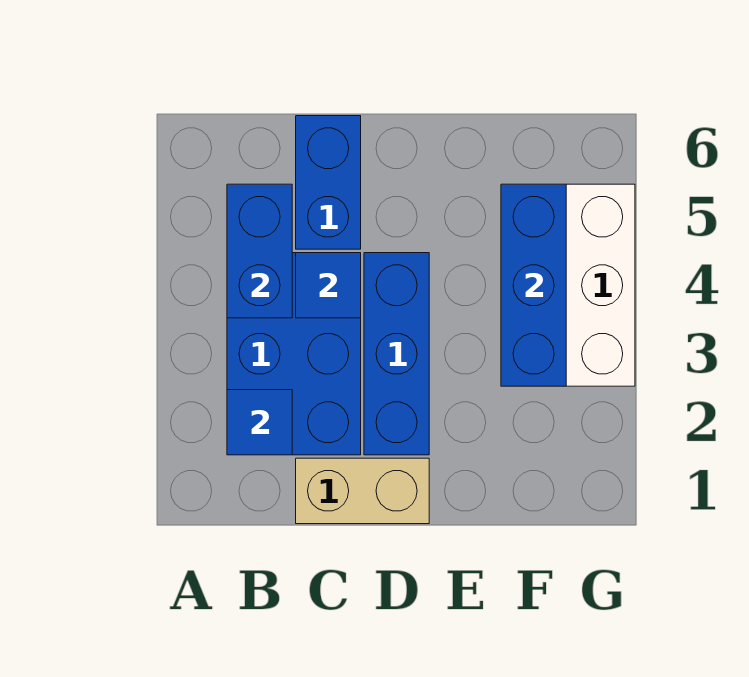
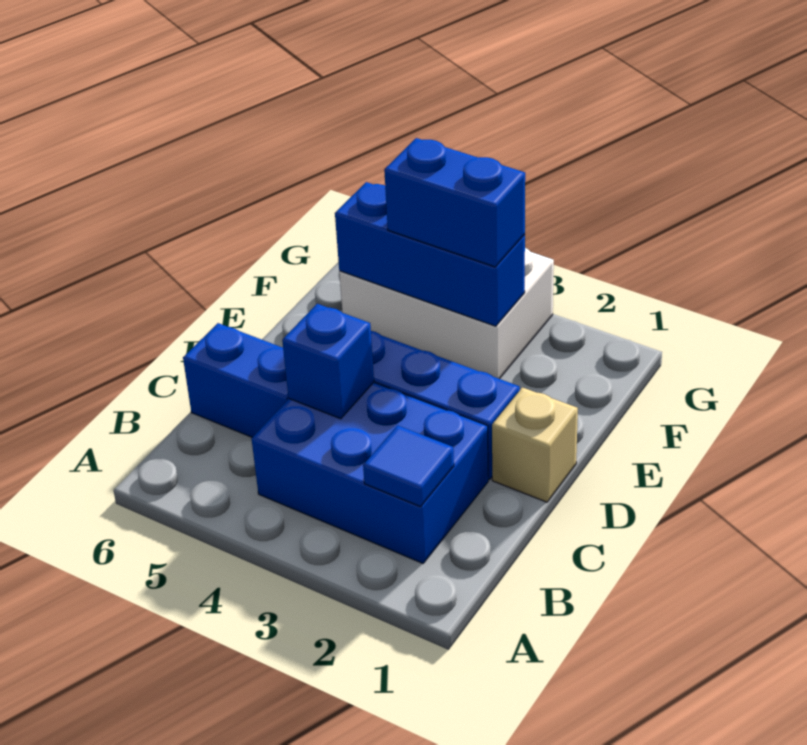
blue brick B4:B5 level 2 -> blue brick F3:F4 level 3
tan brick C1:D1 level 1 -> tan brick D1 level 1
blue tile C4 level 2 -> blue brick C4 level 2

